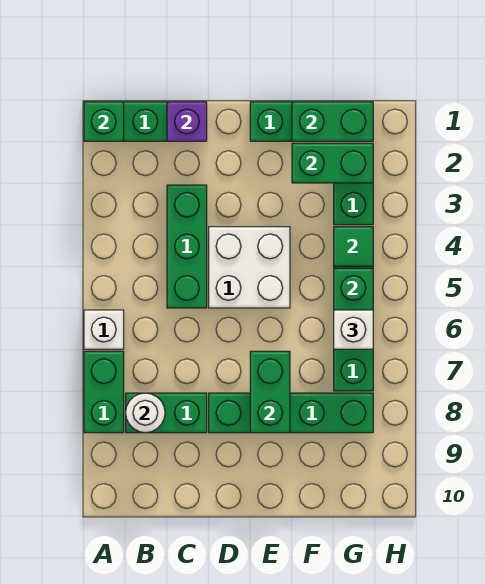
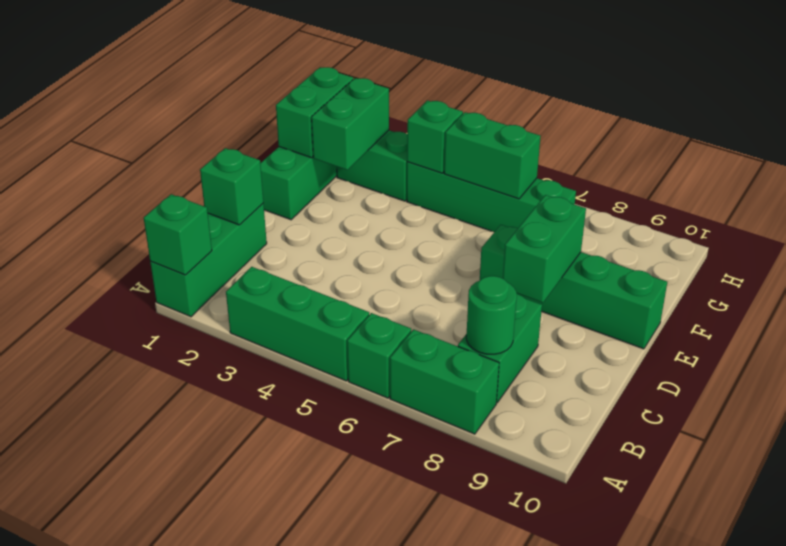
white brick A6 level 1 -> green brick A6 level 1
white round brick B8 level 2 -> green round brick B8 level 2
purple brick C1 level 2 -> green brick C1 level 2
green brick C3:C5 level 1 -> green brick A3:A5 level 1
white brick D4:E5 level 1 -> none
green brick D8:G8 level 1 -> green brick E7:E10 level 1
green brick E7:E8 level 2 -> green brick D8:E8 level 2
green tile G4 level 2 -> green brick G4 level 2
white brick G6 level 3 -> none

